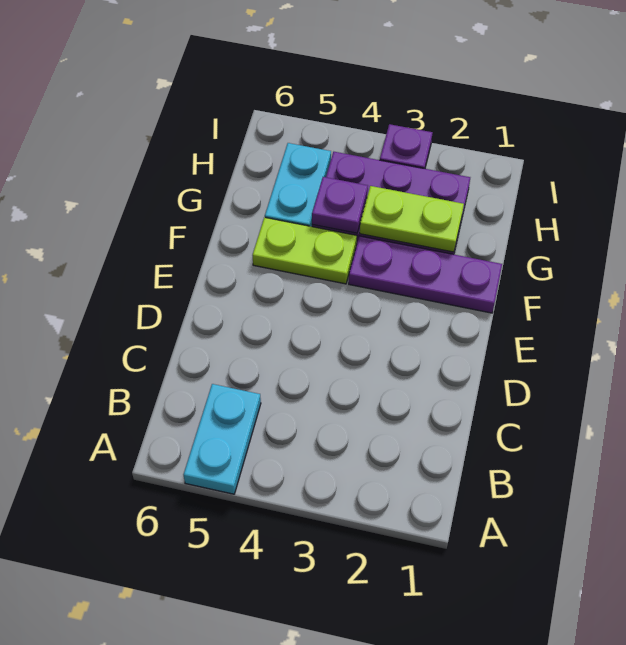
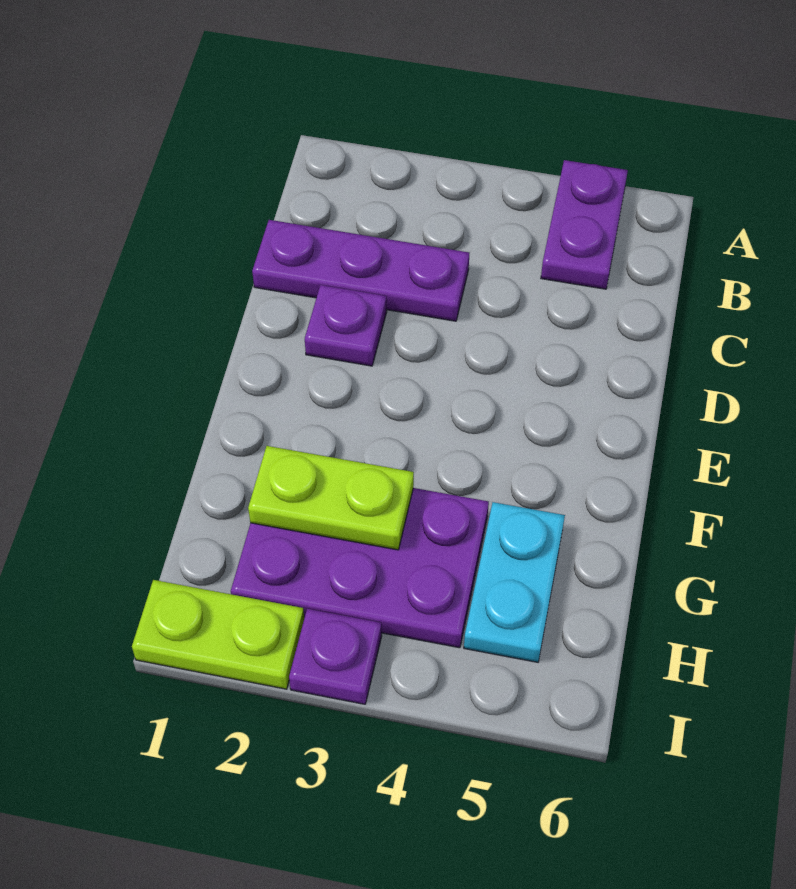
cyan plate A5:B5 level 1 -> purple plate A5:B5 level 1
purple plate F1:F3 level 1 -> purple plate C1:C3 level 1
lime plate F4:F5 level 1 -> lime plate I1:I2 level 1
purple plate G4 level 2 -> purple plate D2 level 1

